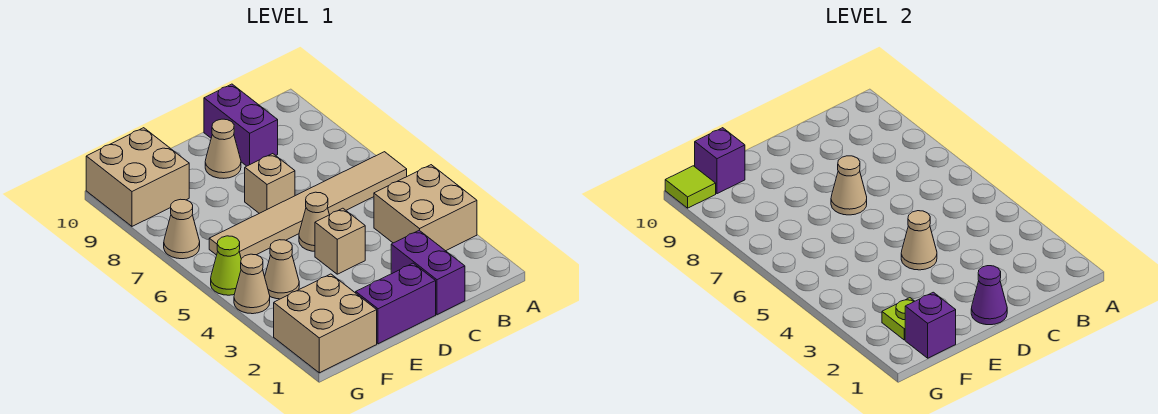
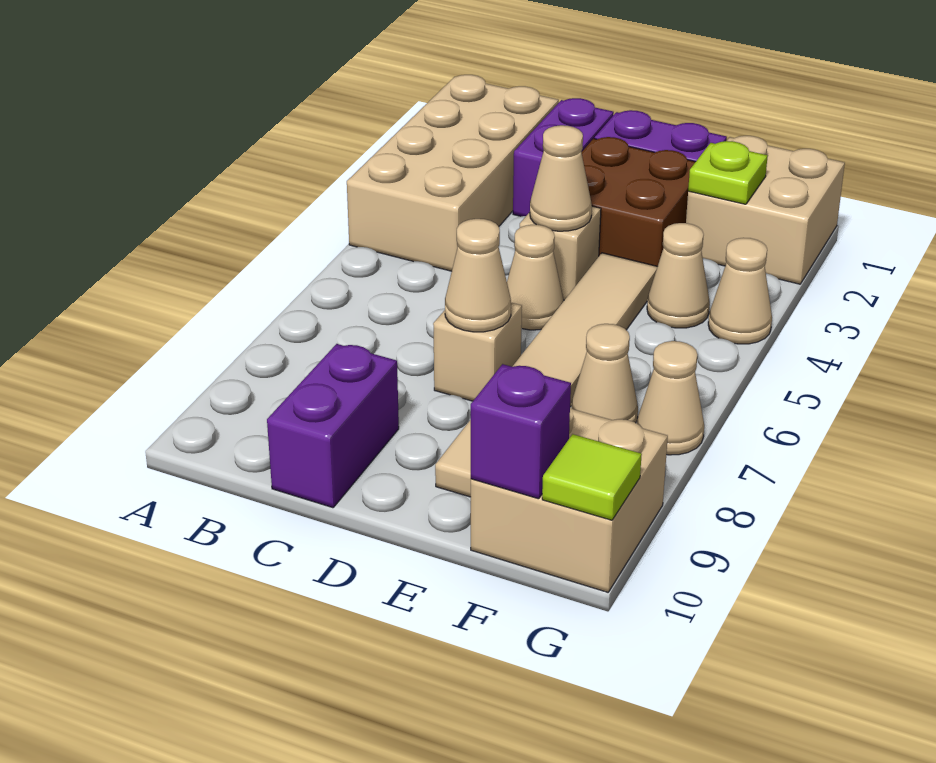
tan brick A3:B4 level 1 -> tan brick A1:B4 level 1
tan tile A6:F6 level 1 -> tan tile E4:E9 level 1
purple cone D1 level 2 -> none
none -> brown brick D2:E3 level 1
tan cone D9 level 1 -> tan cone F7 level 1
purple brick F1 level 2 -> none
lime cone G5 level 1 -> none

